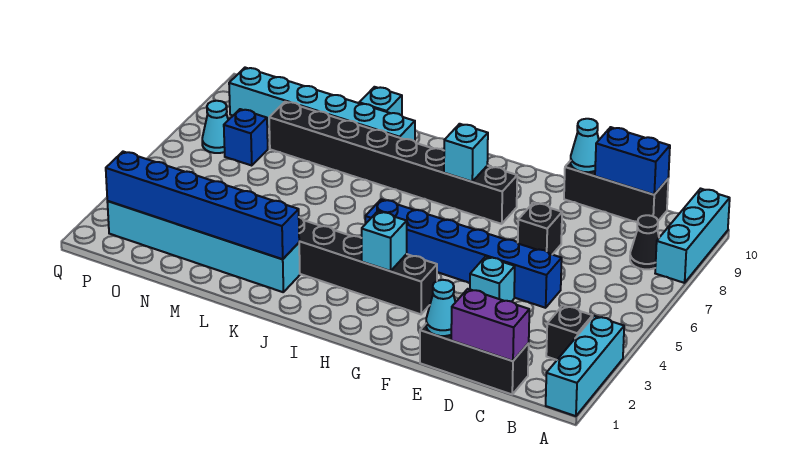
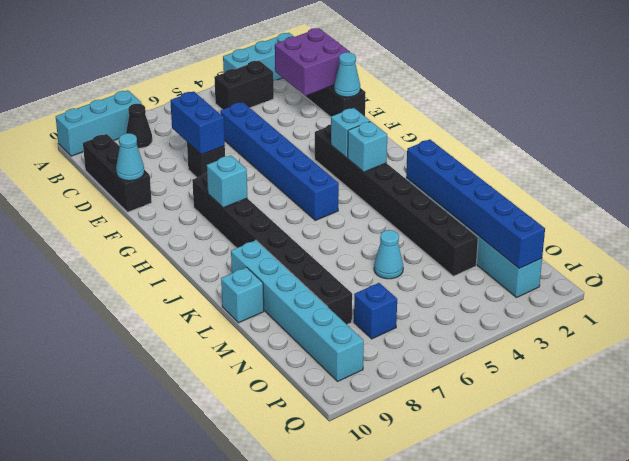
black brick B3 level 1 -> black brick B3:B4 level 1
purple brick C1:D1 level 2 -> purple brick C1:D2 level 2
blue brick C10:D10 level 2 -> blue brick D7:E7 level 2
cyan brick E4 level 1 -> cyan brick I3 level 2
cyan cone P7 level 1 -> cyan cone M5 level 1

